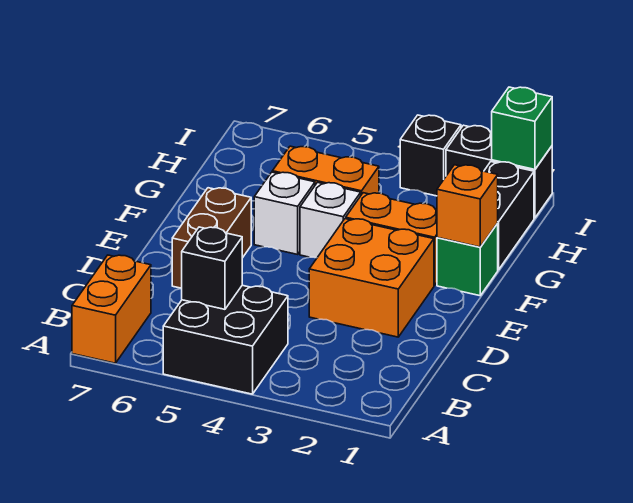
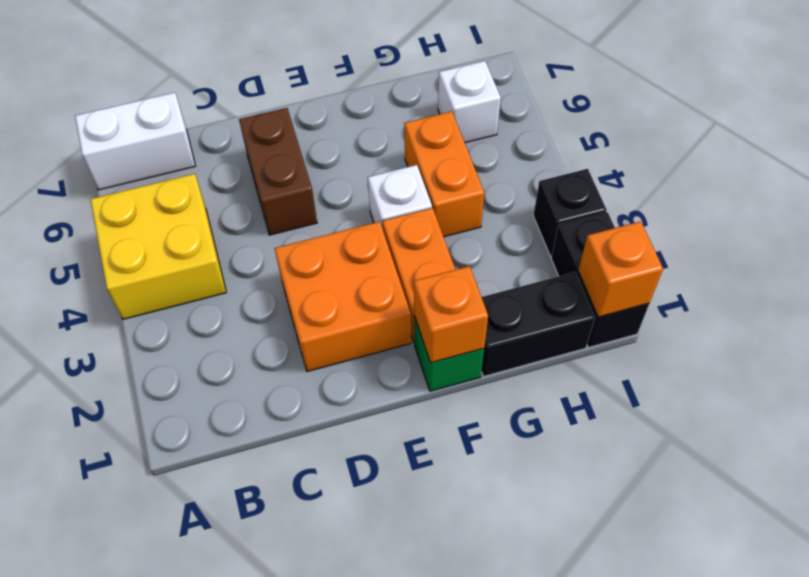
black brick A4:B5 level 1 -> yellow brick A4:B5 level 1
orange brick A7:B7 level 1 -> white brick A7:B7 level 1
black brick B5 level 2 -> none
brown brick D6:E6 level 1 -> brown brick D5:D6 level 1
white brick F5 level 1 -> white brick H6 level 1
green brick I1 level 2 -> orange brick I1 level 2

